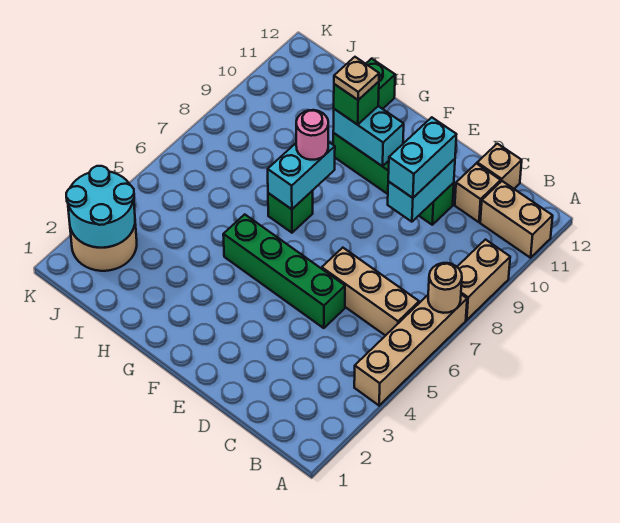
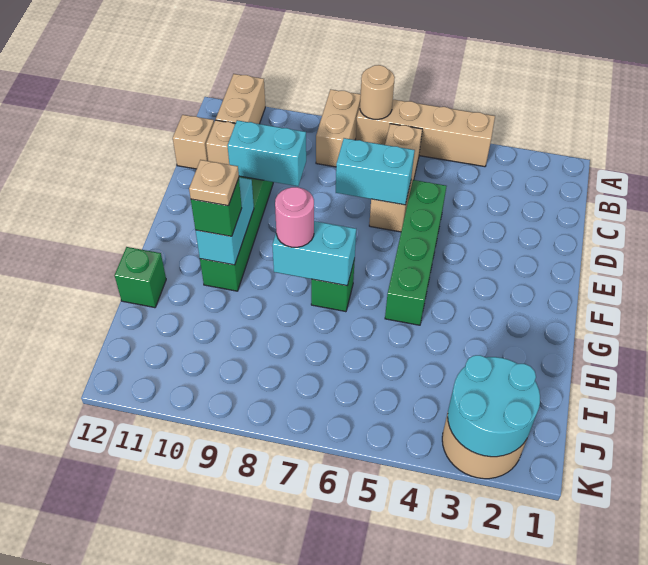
tan brick A8:A9 level 1 -> tan brick A8:B8 level 1
cyan brick D9:D10 level 3 -> cyan brick D6:D7 level 2

